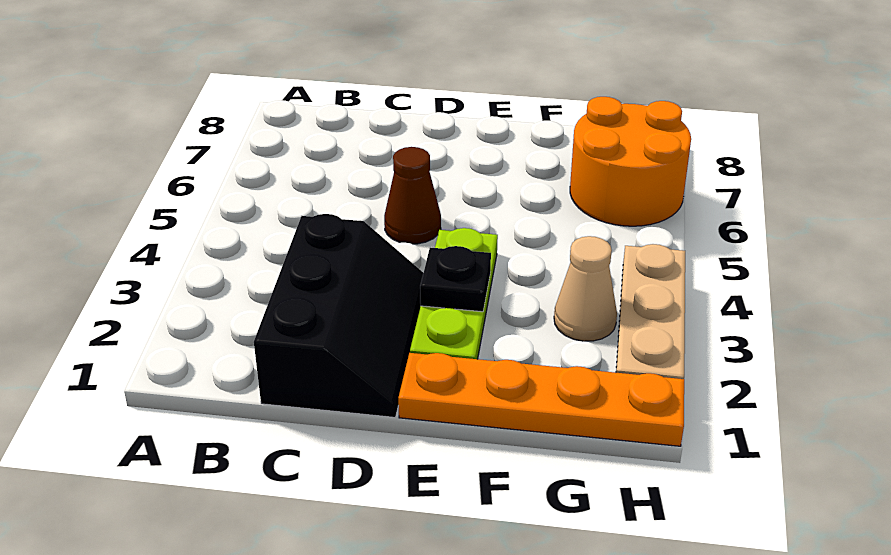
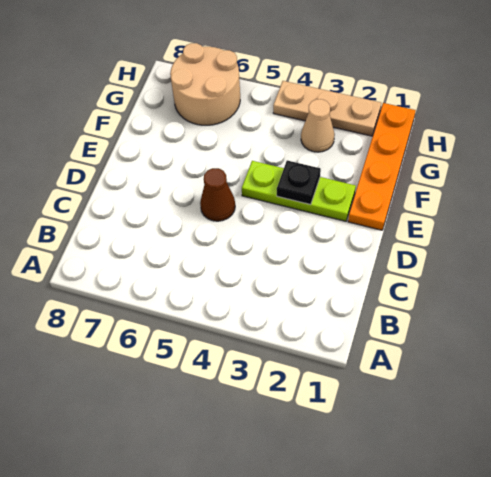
black slope C1:D3 level 1 top C -> none
orange round brick G6:H7 level 1 -> tan round brick G6:H7 level 1

